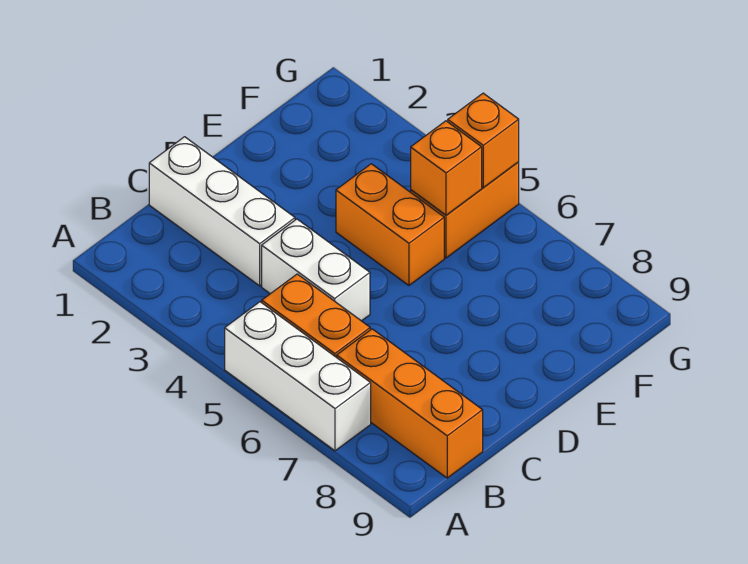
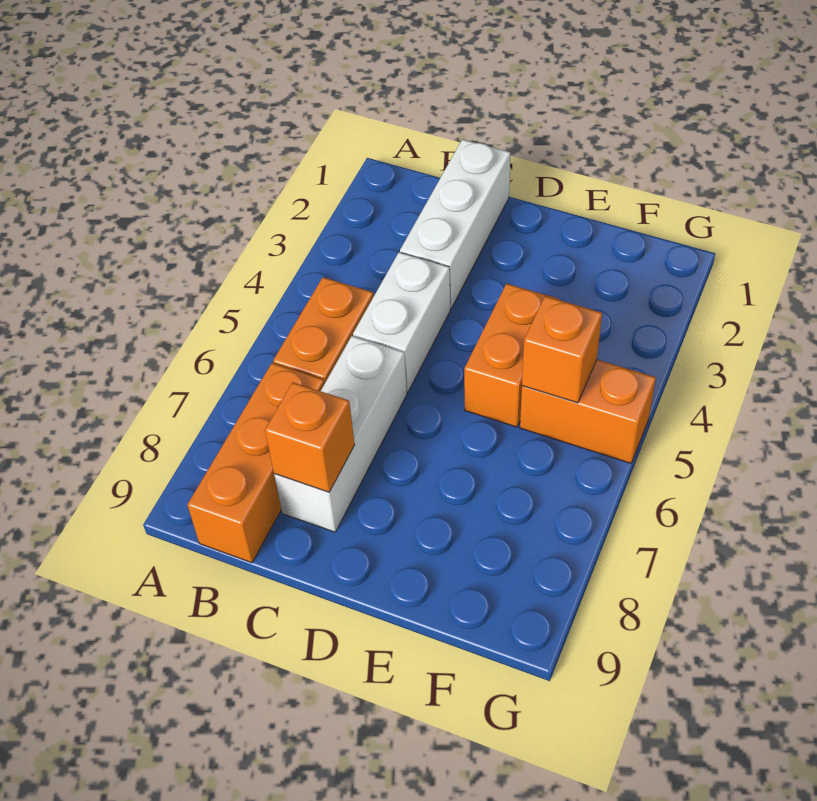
white brick A5:A7 level 1 -> white brick C6:C8 level 1
orange brick G5 level 2 -> orange brick C8 level 2

